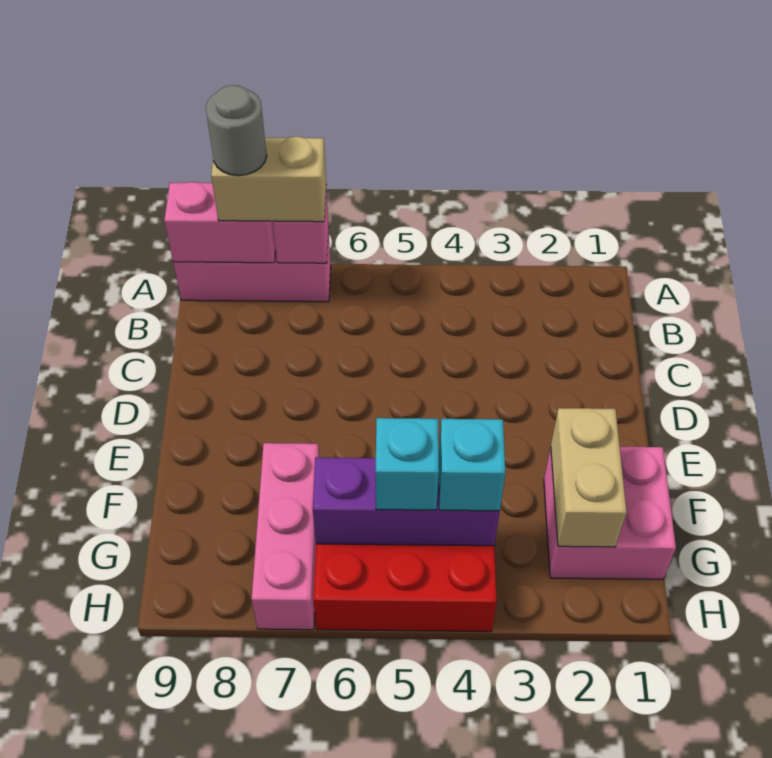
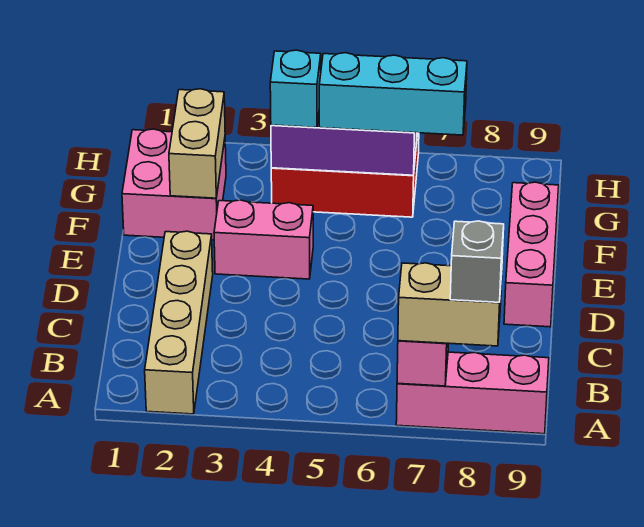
none -> tan brick A2:D2 level 1
pink brick A8:A9 level 2 -> pink brick E3:E4 level 1
grey round brick A8 level 4 -> grey brick A8 level 4
pink brick F7:H7 level 1 -> pink brick D9:F9 level 1
cyan brick G5 level 3 -> cyan brick G5:G7 level 3

